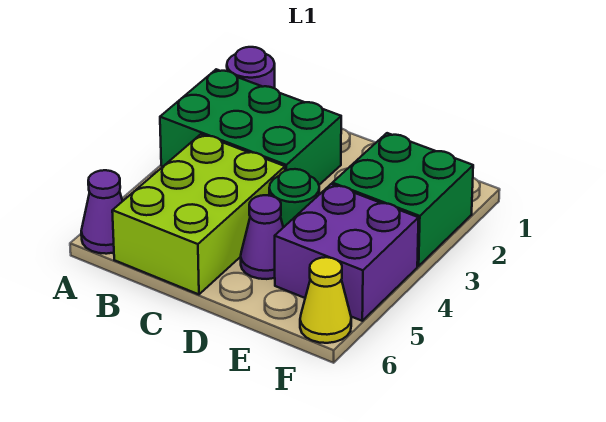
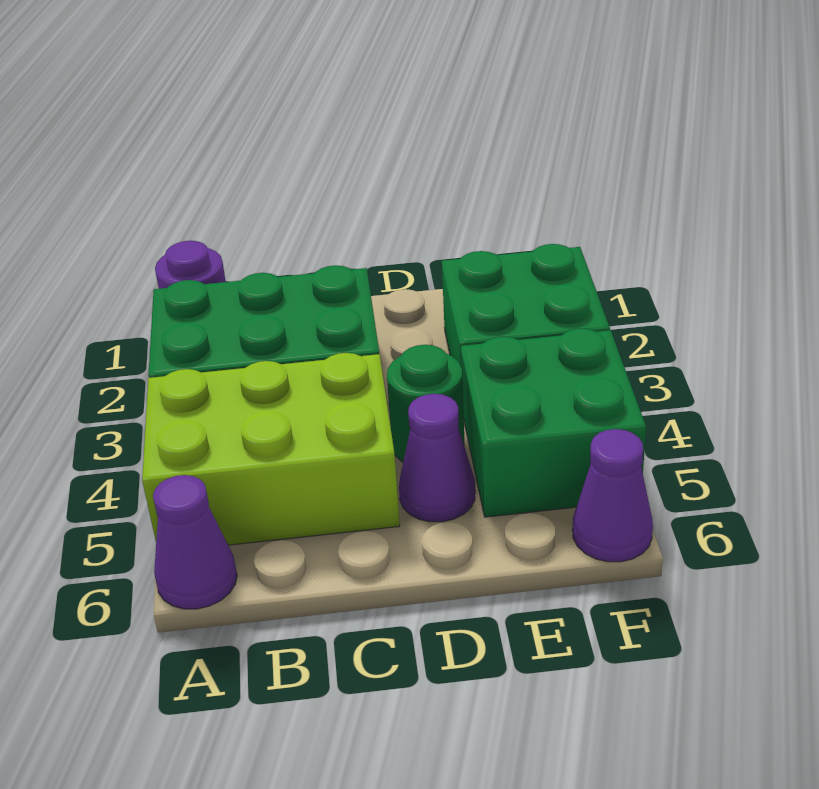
lime brick B4:C6 level 1 -> lime brick A4:C5 level 1
purple brick E4:F5 level 1 -> green brick E4:F5 level 1
yellow cone F6 level 1 -> purple cone F6 level 1

